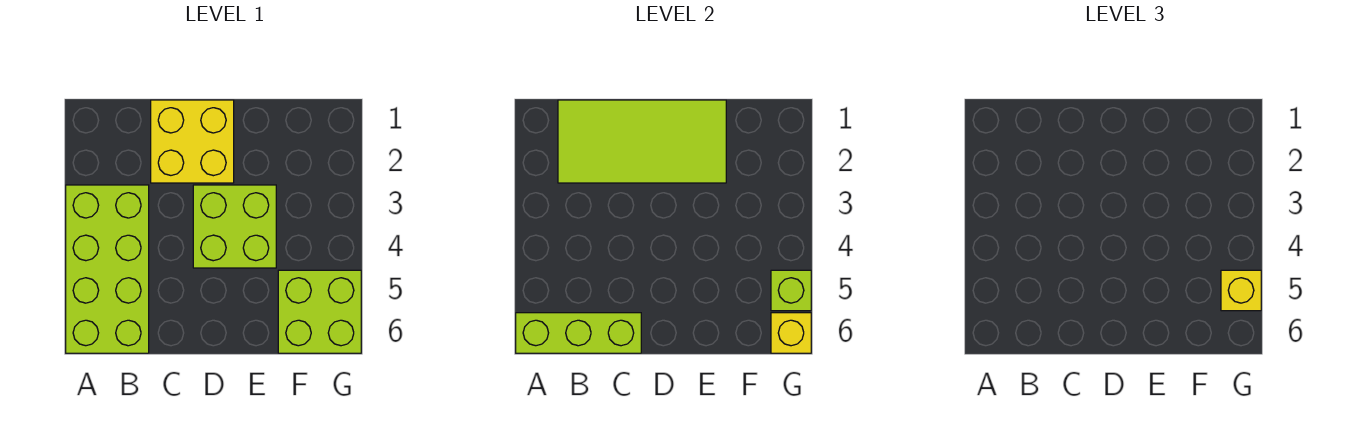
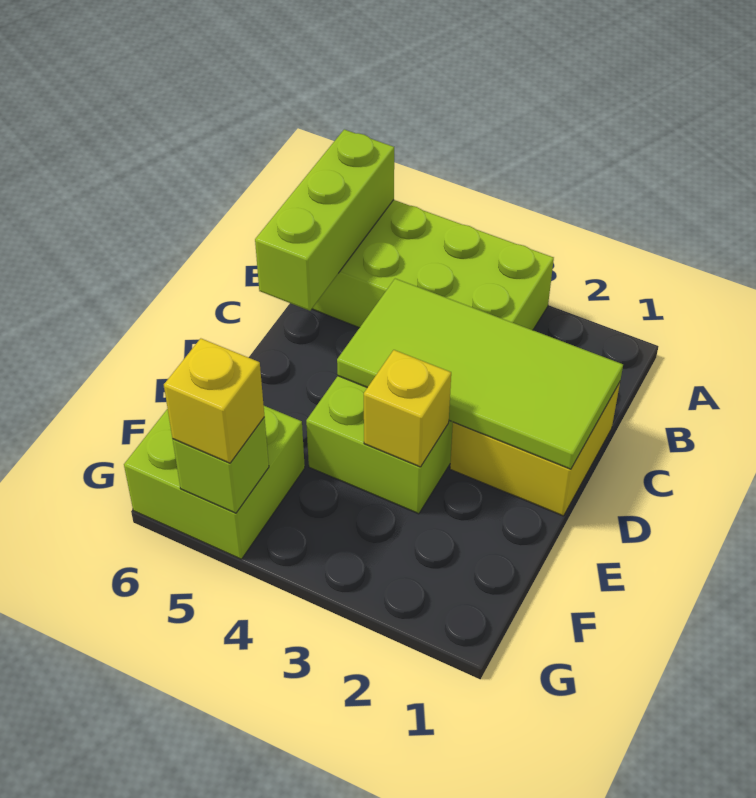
lime tile B1:E2 level 2 -> lime tile C1:D4 level 2
yellow brick G6 level 2 -> yellow brick E3 level 2

